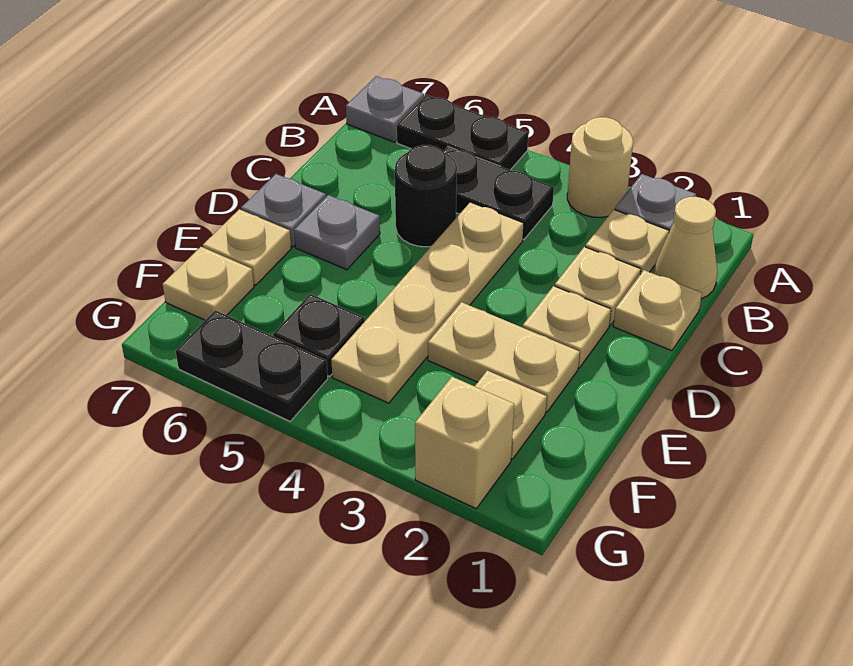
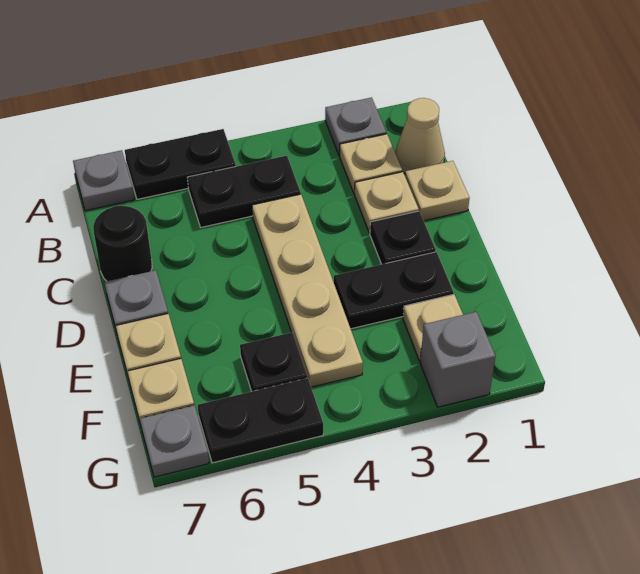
tan round brick A3 level 1 -> none
black round brick C5 level 1 -> black round brick C7 level 1
tan plate D2 level 1 -> black plate D2 level 1
grey plate D6 level 1 -> grey plate G7 level 1
tan plate E2:E3 level 1 -> black plate E2:E3 level 1
tan brick G2 level 1 -> grey brick G2 level 1

